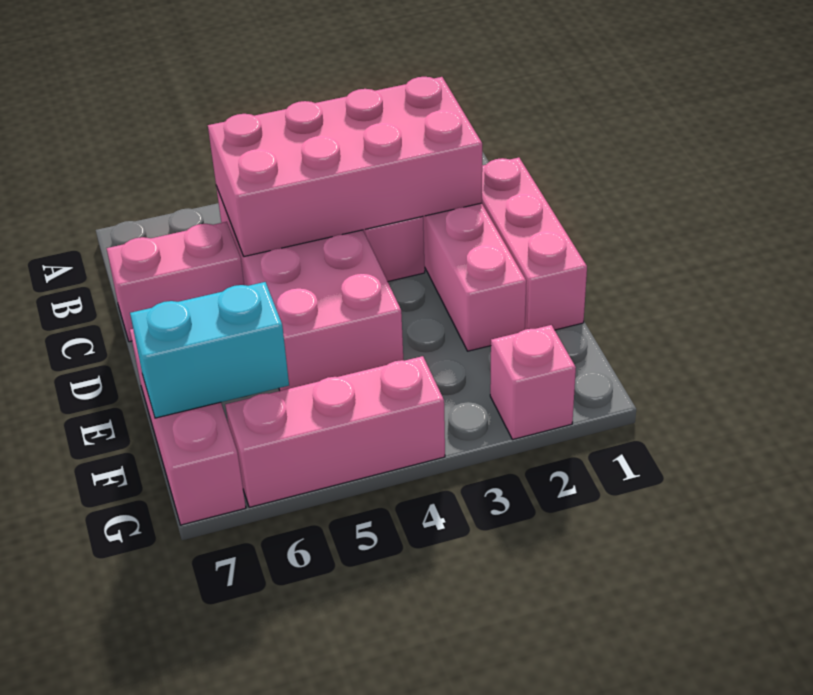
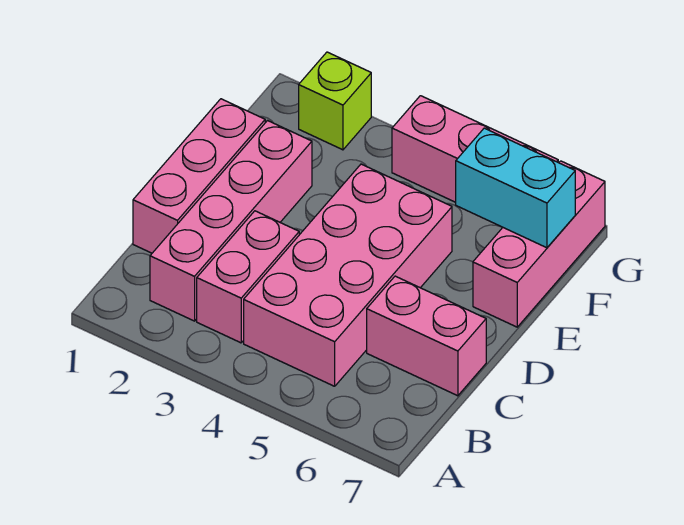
pink brick B2:C5 level 2 -> none
pink brick G2 level 1 -> lime brick G2 level 1

